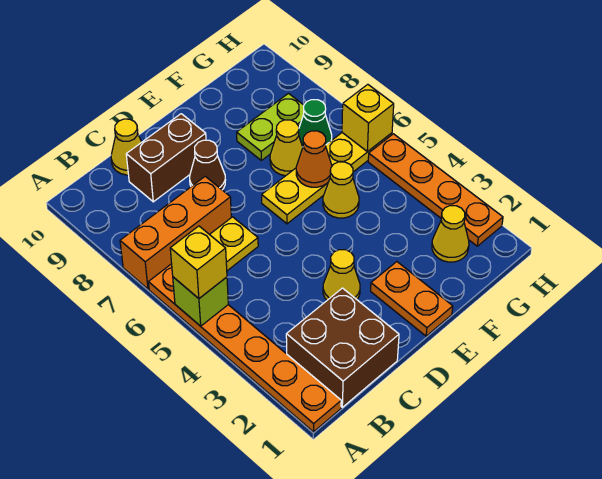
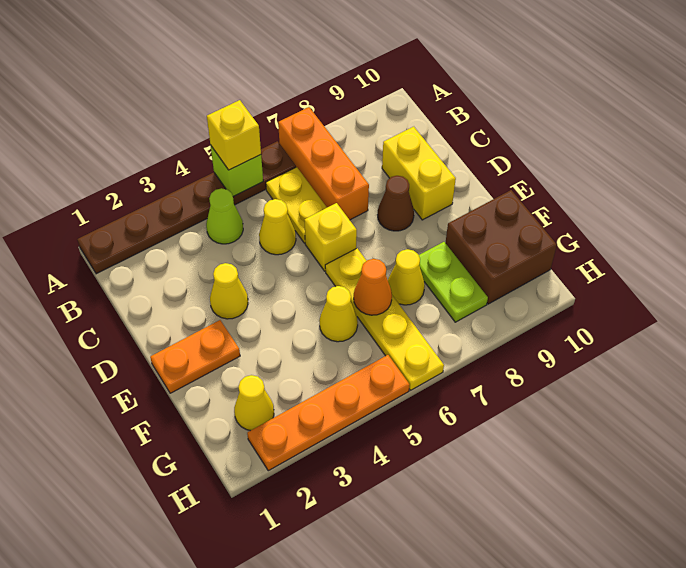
orange plate A1:A6 level 1 -> brown plate A1:A6 level 1
brown brick B1:C2 level 1 -> brown brick F9:G10 level 1
none -> lime cone B4 level 1
brown brick C9:D9 level 1 -> yellow brick C9:D9 level 1
yellow cone C10 level 1 -> yellow cone C5 level 1
green cone G7 level 1 -> none
yellow brick H6 level 2 -> yellow brick D6 level 1

